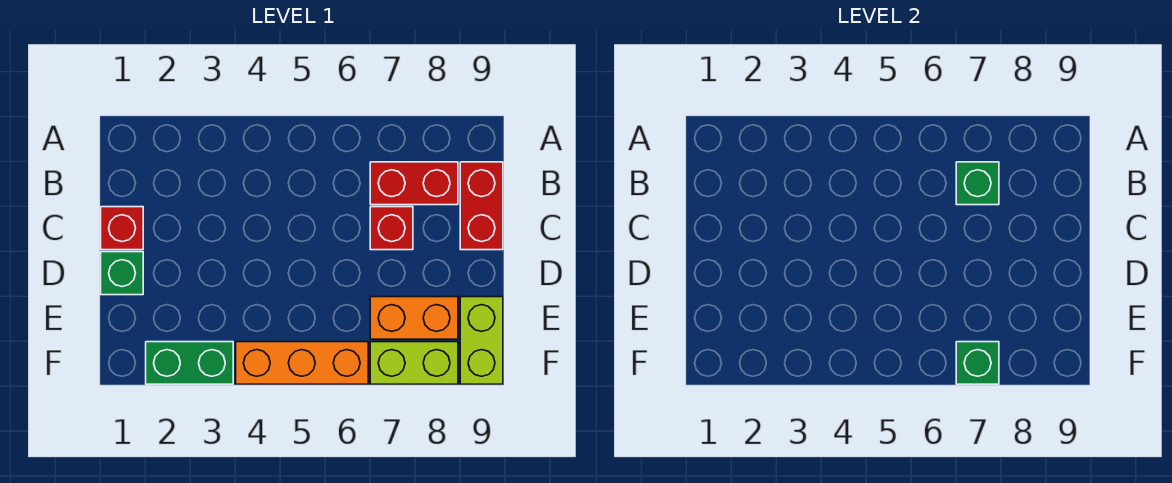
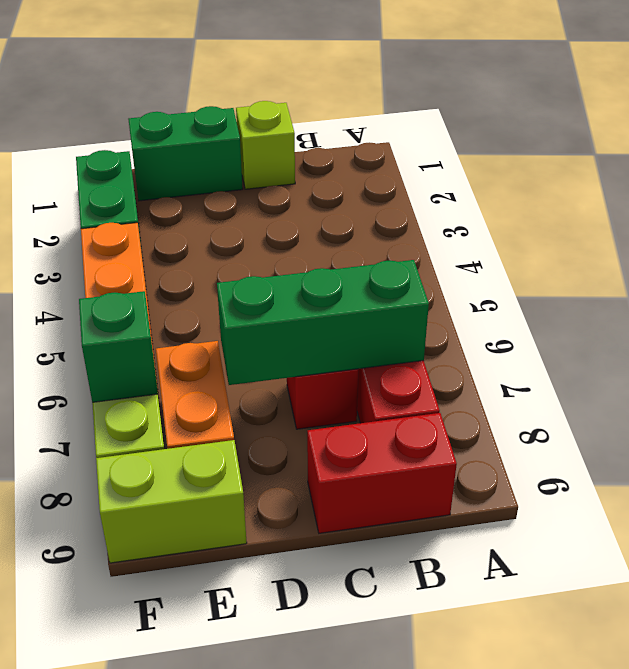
green brick B7 level 2 -> green brick B7:D7 level 2
red brick C1 level 1 -> lime brick C1 level 1
green brick D1 level 1 -> green brick D1:E1 level 1

